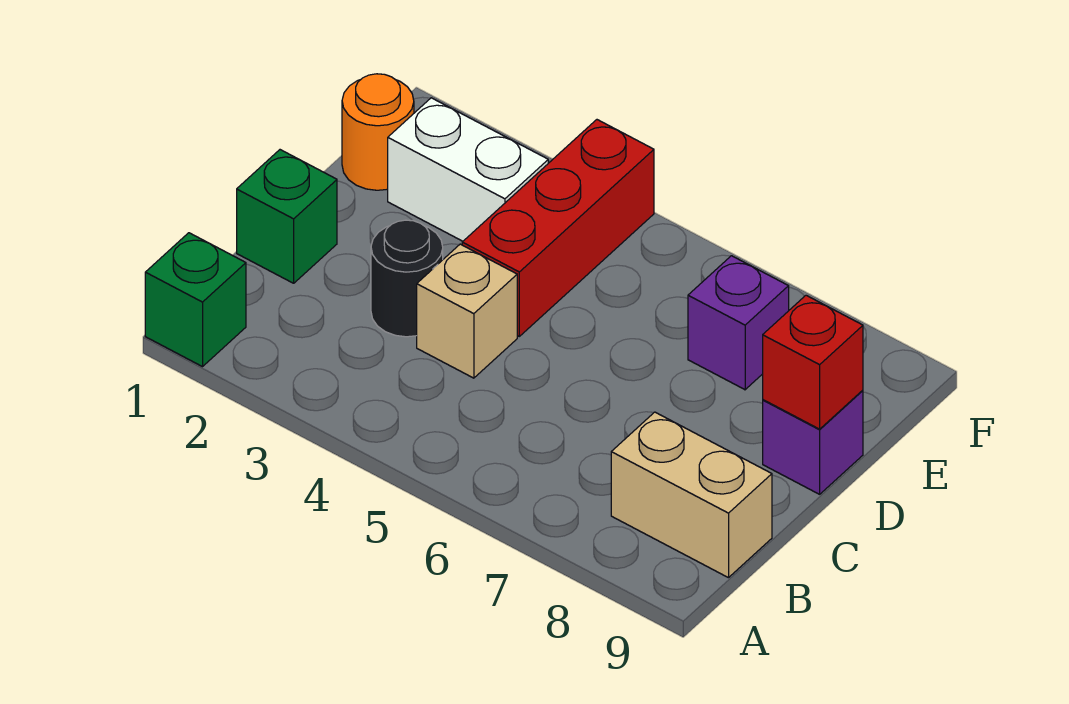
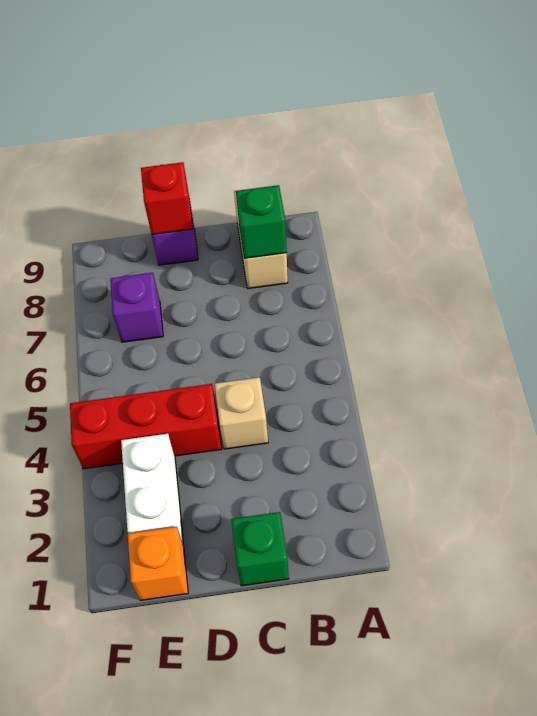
green brick A1 level 1 -> green brick B8 level 2
black round brick C3 level 1 -> none
orange round brick E1 level 1 -> orange brick E1 level 1

